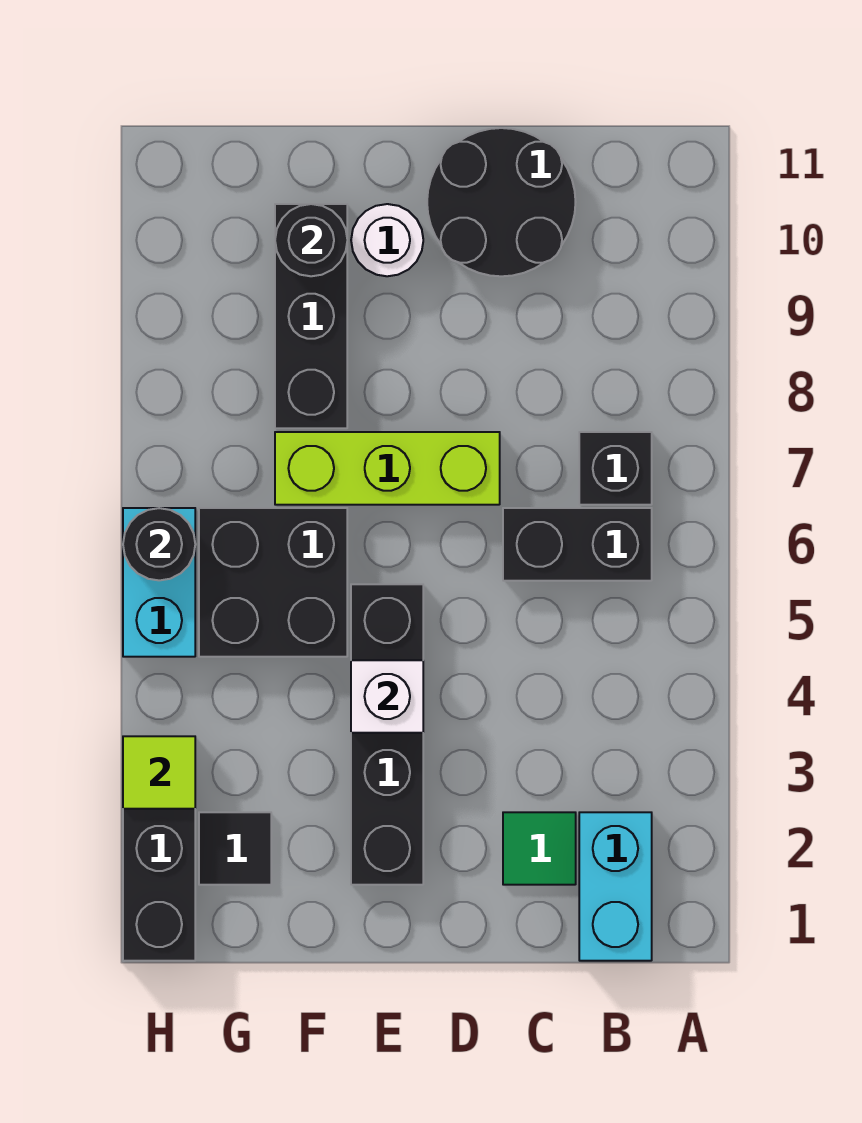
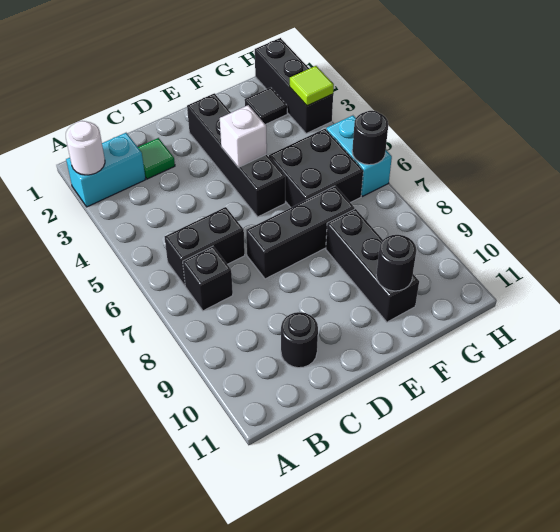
cyan brick B1:B2 level 1 -> cyan brick A2:B2 level 1
black round brick C10:D11 level 1 -> black round brick C10 level 1
lime brick D7:F7 level 1 -> black brick D7:F7 level 1
white round brick E10 level 1 -> white round brick A2 level 2

